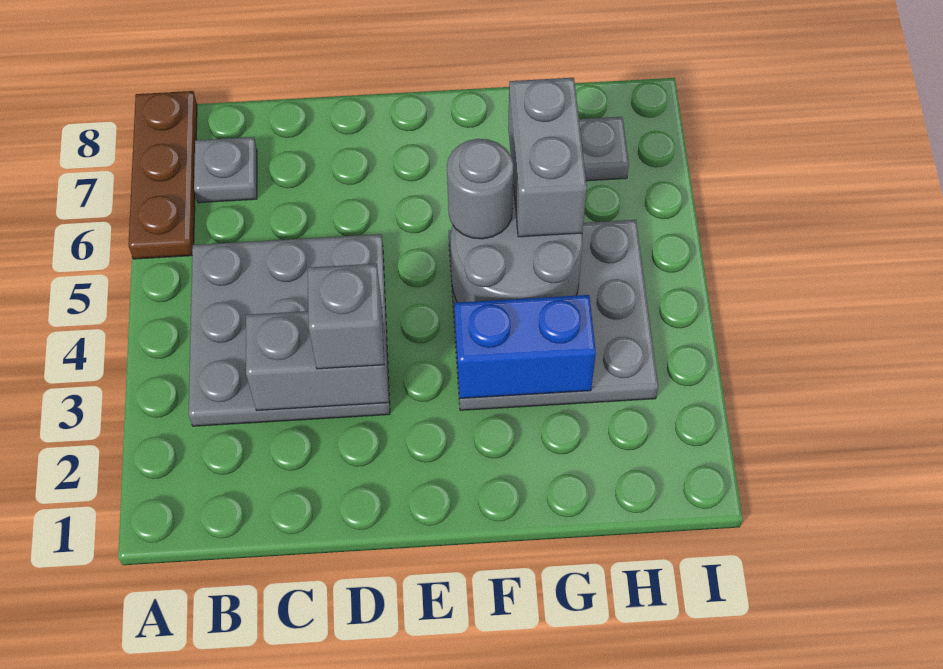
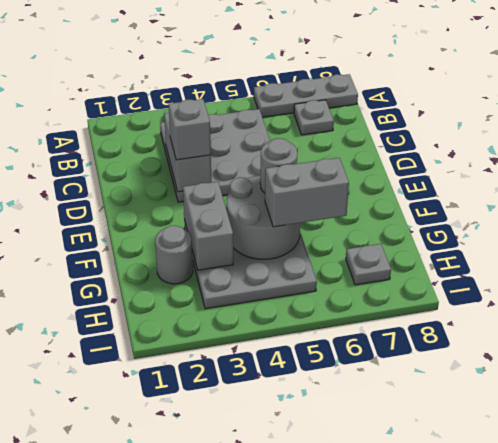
brown plate A6:A8 level 1 -> grey plate A6:A8 level 1
blue brick F3:G3 level 2 -> grey brick F3:G3 level 2
none -> grey round brick G2 level 1

